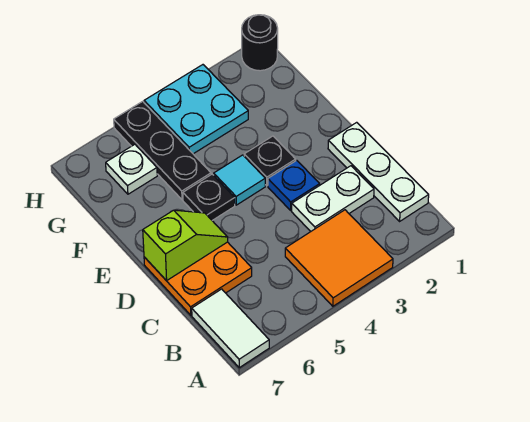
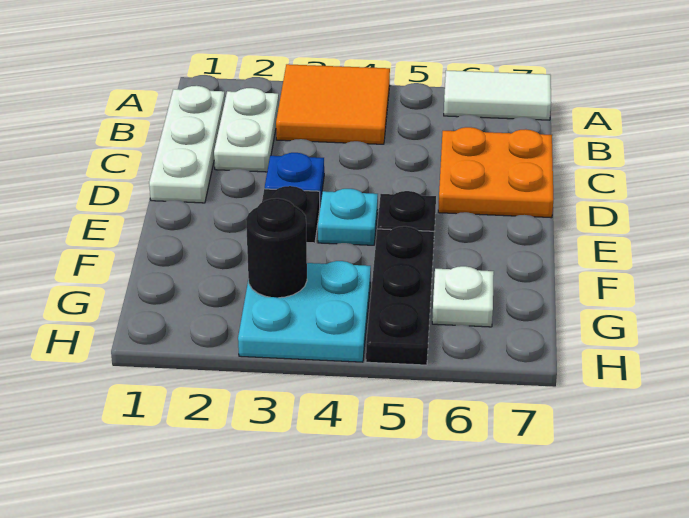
white tile A7:B7 level 1 -> white tile A6:A7 level 1
white plate C2:C3 level 1 -> white plate B2:C2 level 1
lime slope D6:D7 level 2 top 7 -> none
cyan tile E4 level 1 -> cyan plate E4 level 1
black round brick H1 level 1 -> black round brick G3 level 2

